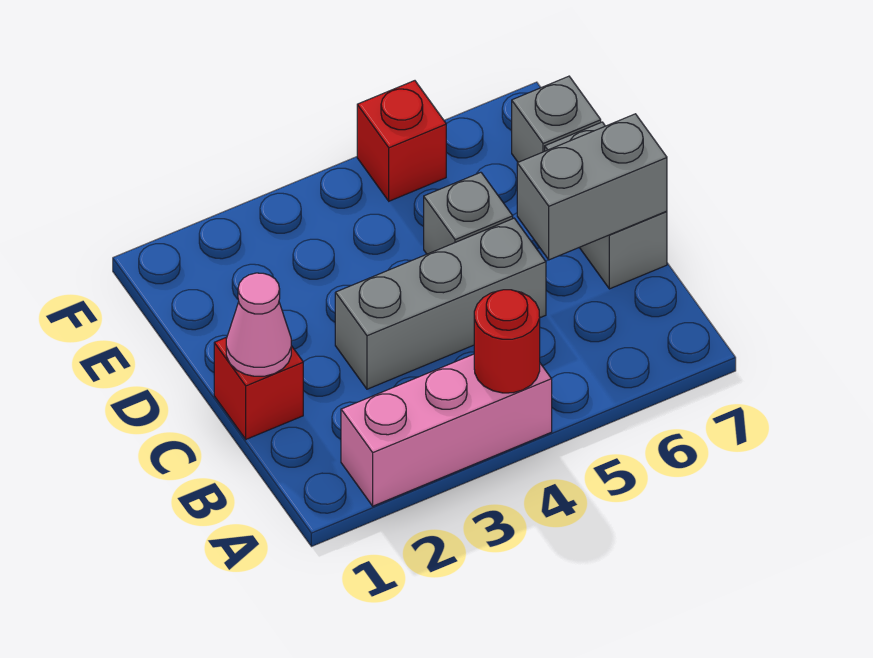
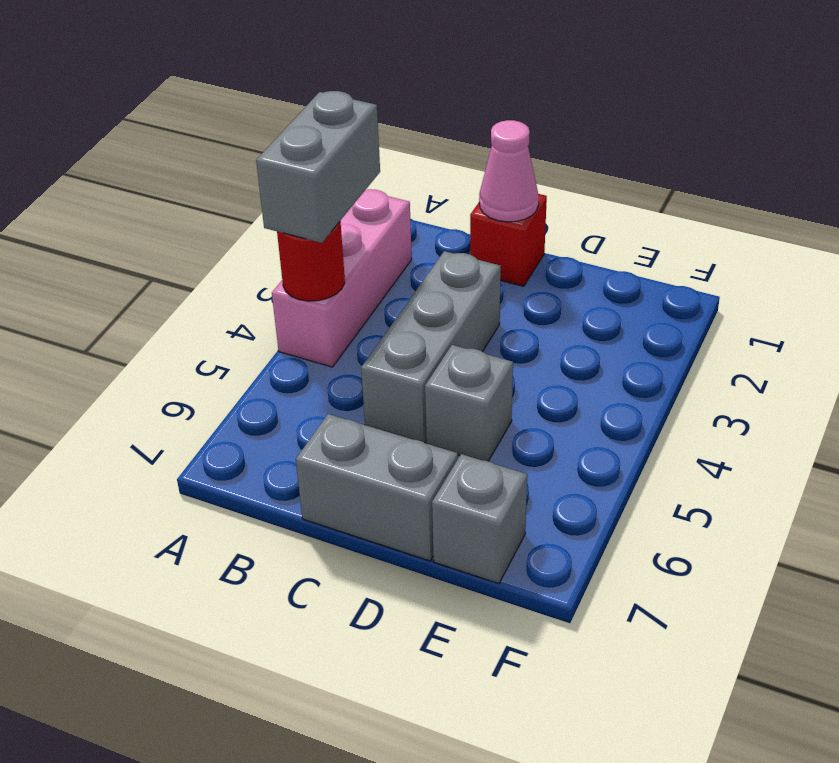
grey brick C6:C7 level 2 -> grey brick A3:A4 level 3
red brick F5 level 1 -> none

